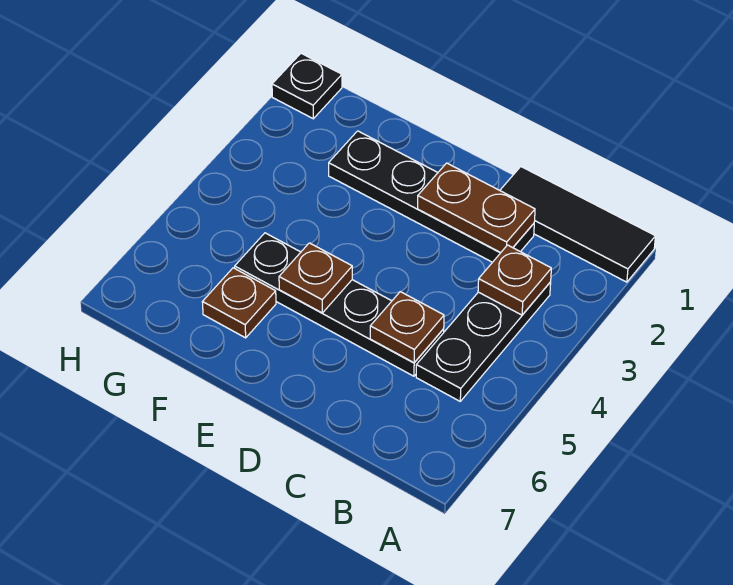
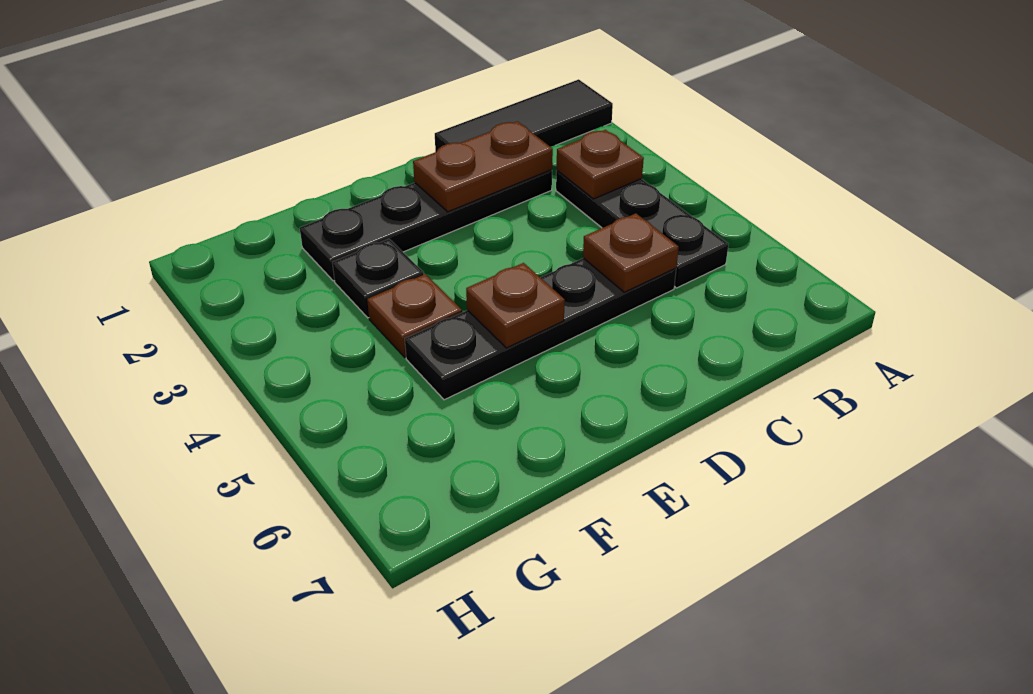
brown plate F6 level 1 -> brown plate F4 level 1
black plate H1 level 1 -> black plate F3 level 1

